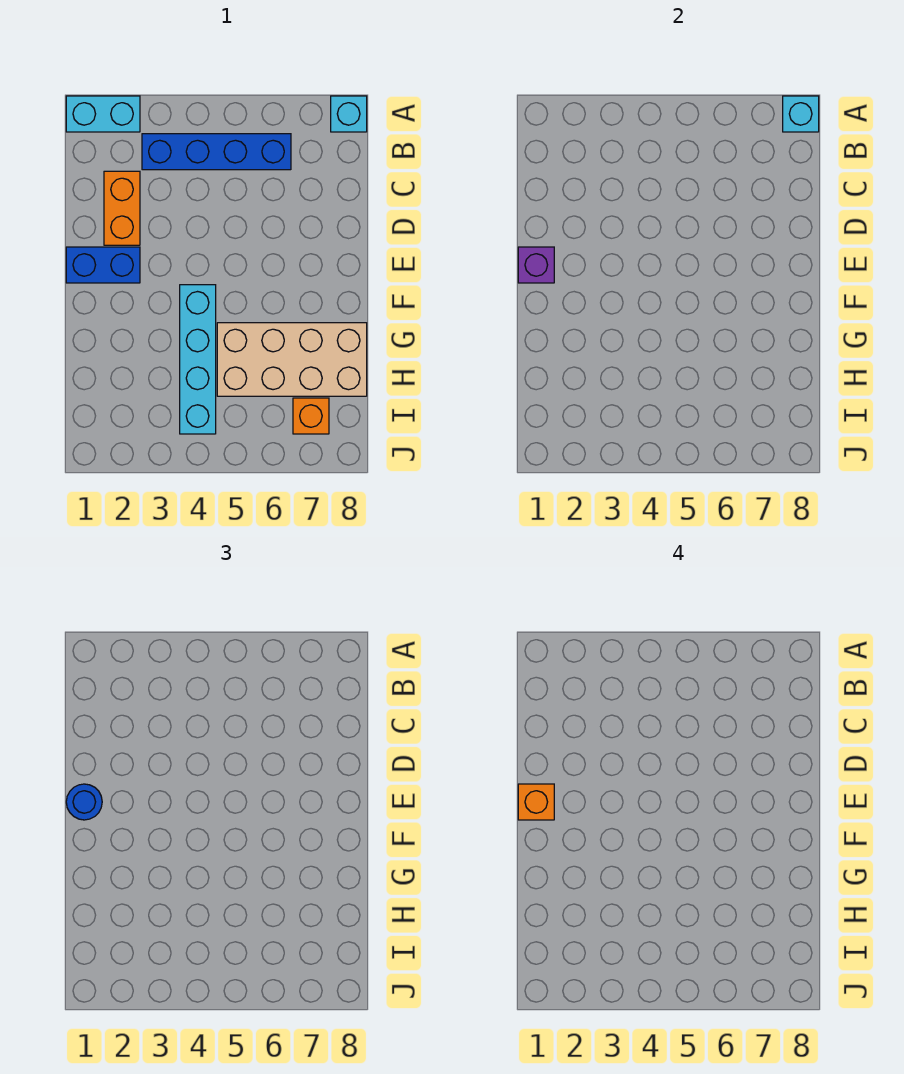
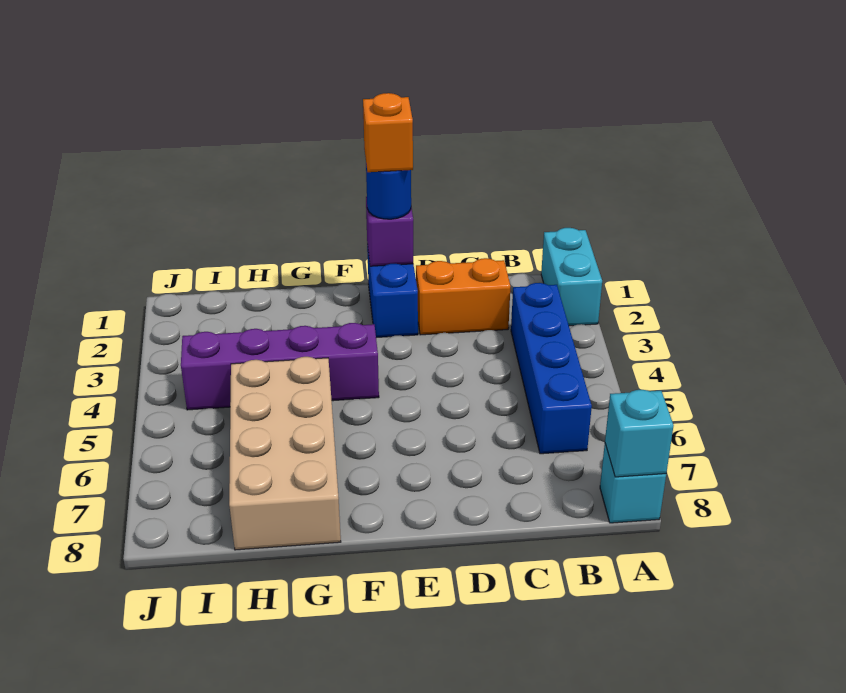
cyan brick F4:I4 level 1 -> purple brick F4:I4 level 1
orange brick I7 level 1 -> none

